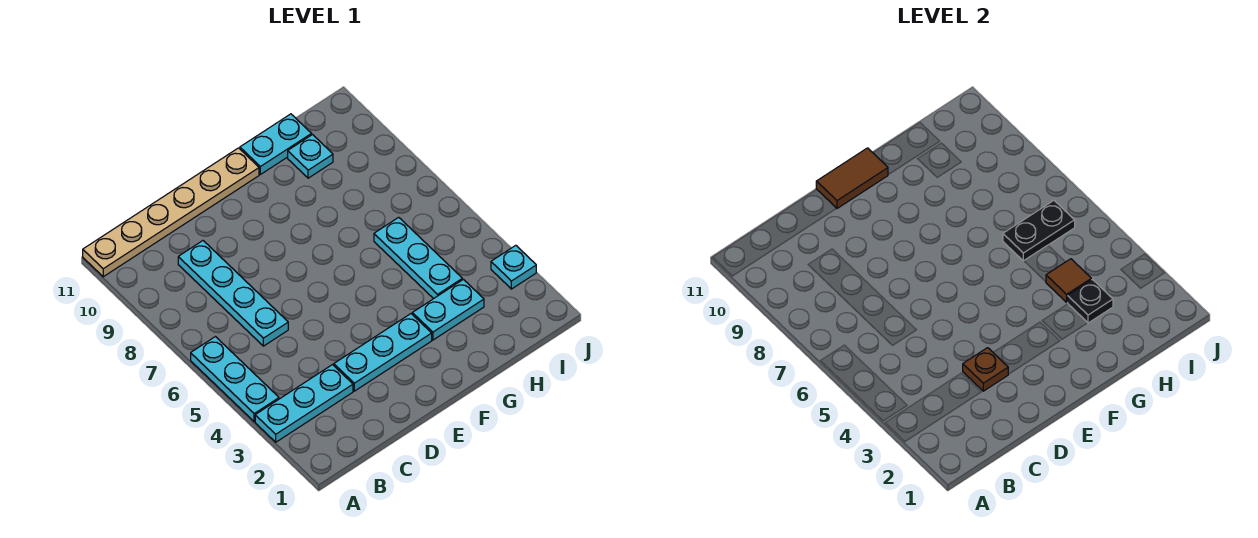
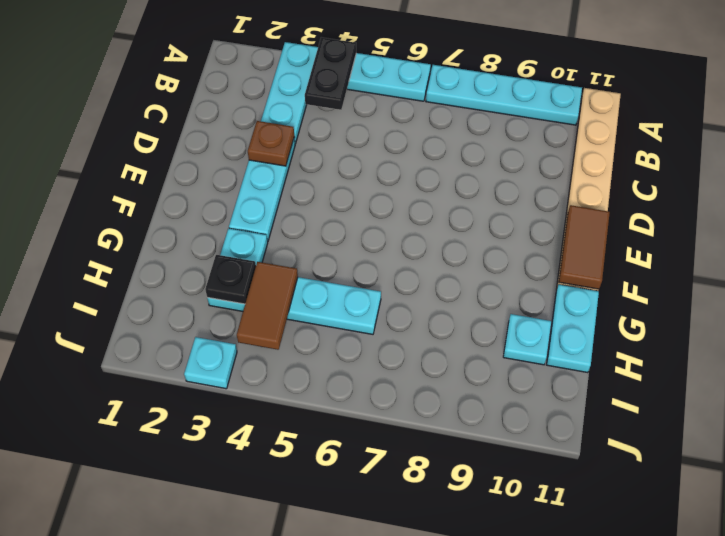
cyan plate C6:C9 level 1 -> cyan plate A7:A10 level 1
brown tile H4 level 2 -> brown tile H4:I4 level 2
black plate H6:I6 level 2 -> black plate A4:B4 level 2

